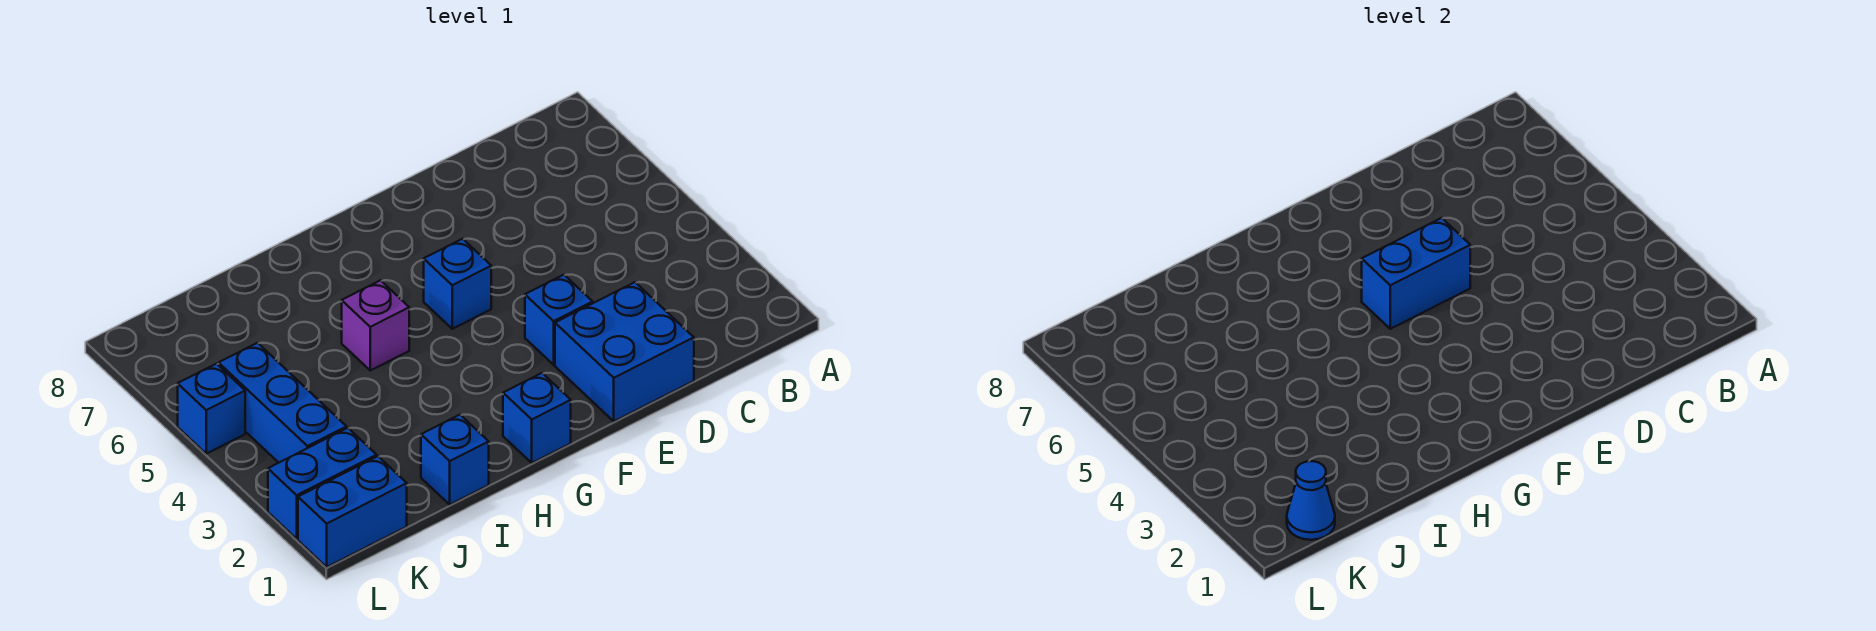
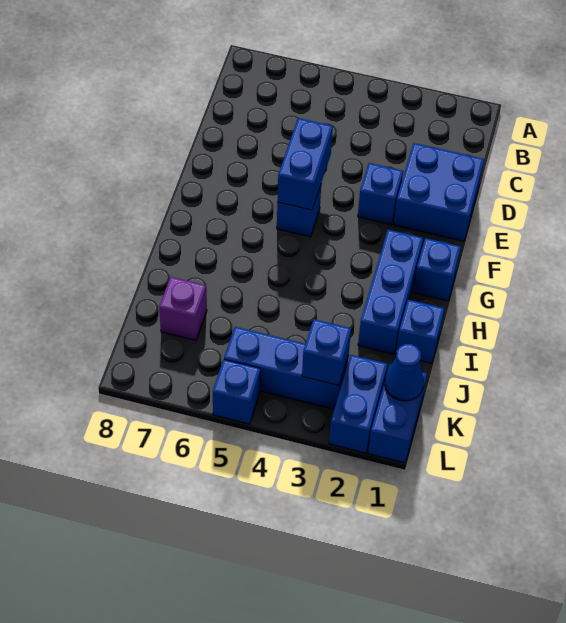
none -> blue brick G2:I2 level 1
purple brick H5 level 1 -> purple brick J7 level 1
none -> blue brick K3 level 2

